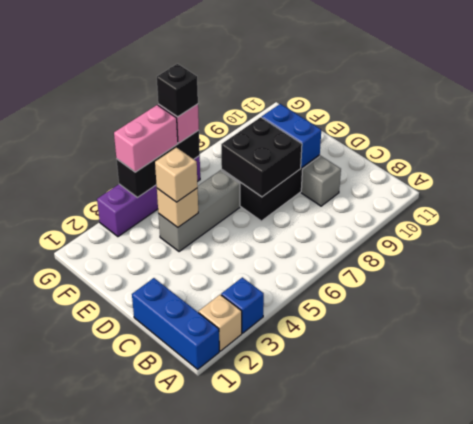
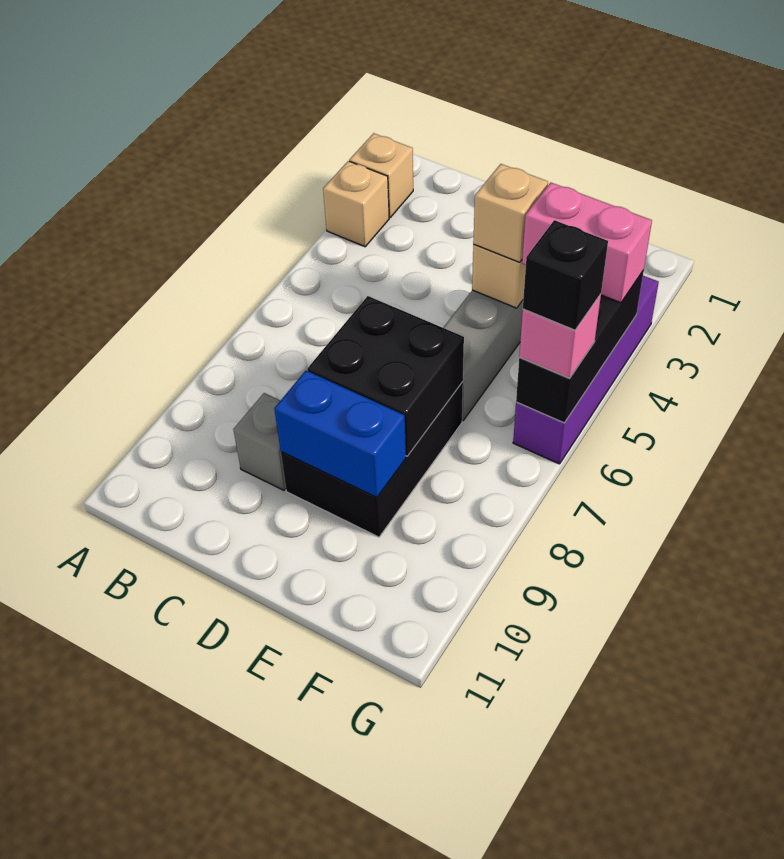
blue brick A1:C1 level 1 -> none
blue brick A3 level 1 -> tan brick A3 level 1
pink brick G4:G5 level 3 -> pink brick F4:G4 level 3

